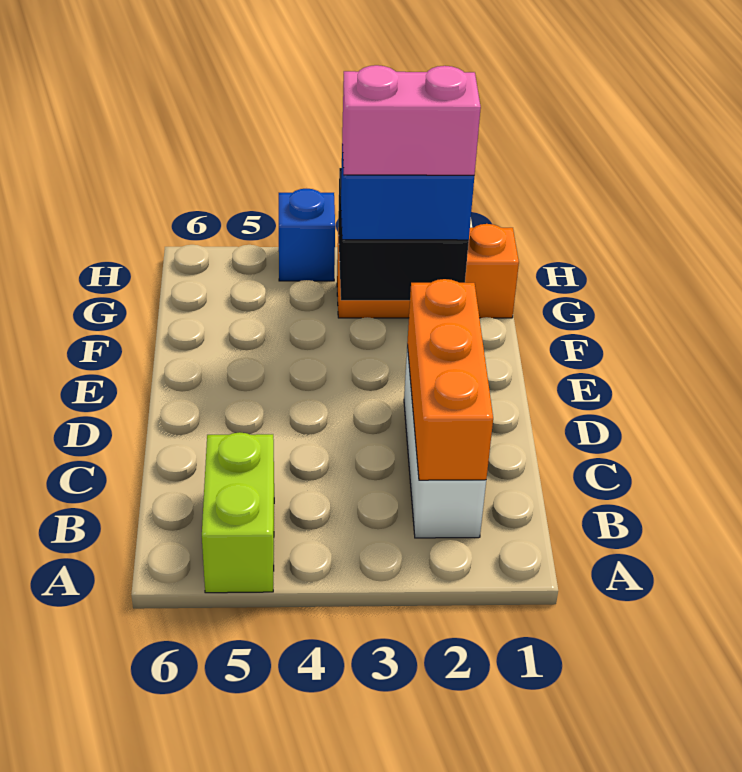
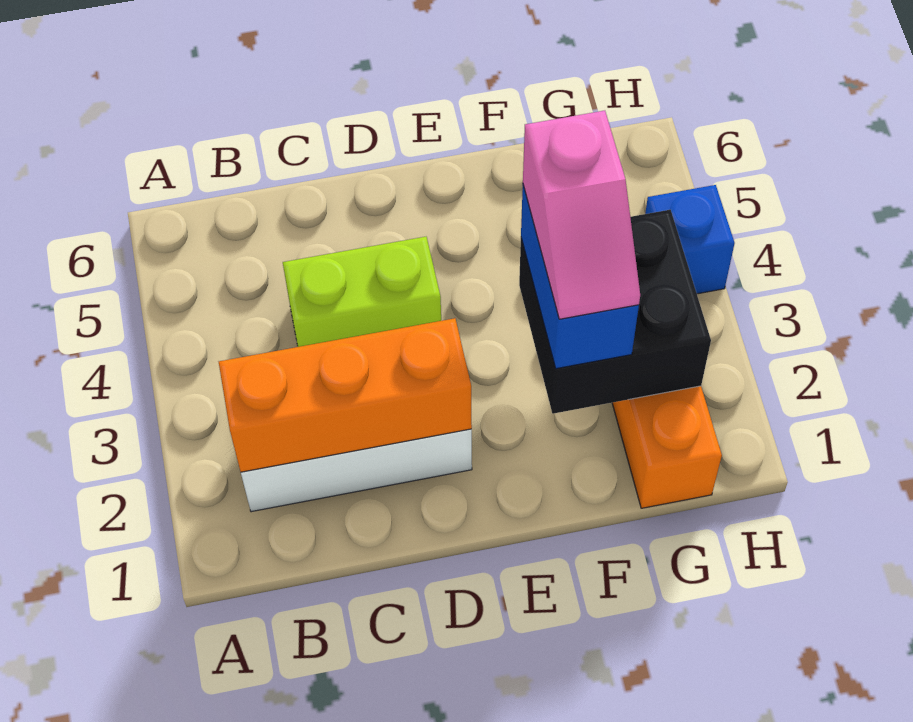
lime brick A5:B5 level 1 -> lime brick C4:D4 level 1
pink brick F2:F3 level 4 -> pink slope F2:F3 level 4 top 3

